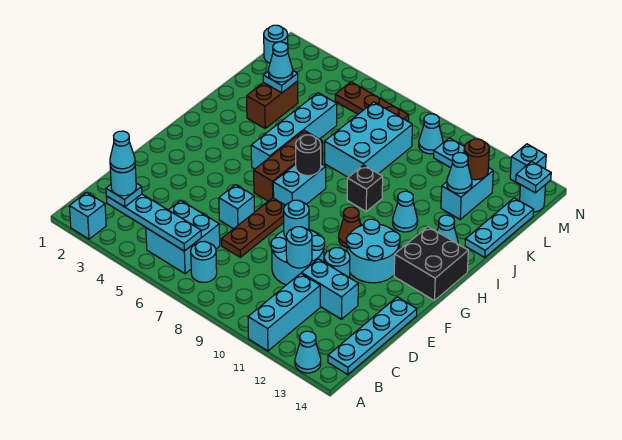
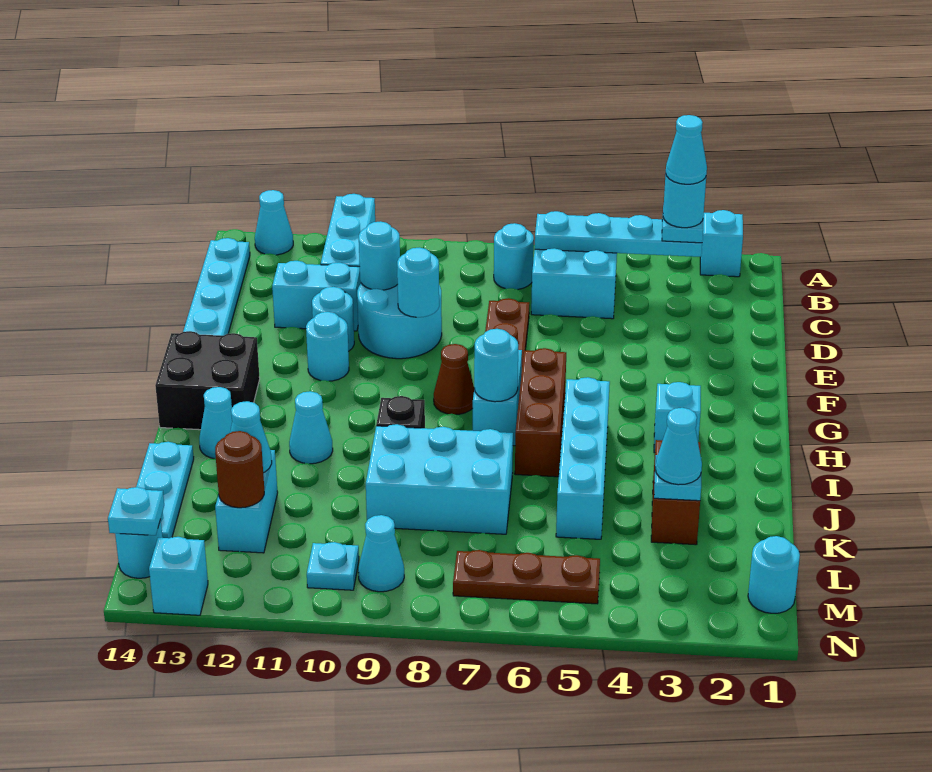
cyan brick E6 level 1 -> cyan brick H3 level 1
cyan round brick F11:G12 level 1 -> cyan round brick F11 level 1
brown cone G10 level 1 -> brown cone G8 level 1
black round brick H7 level 2 -> cyan round brick H7 level 2
cyan brick J7:L8 level 1 -> cyan brick J7:K9 level 1

